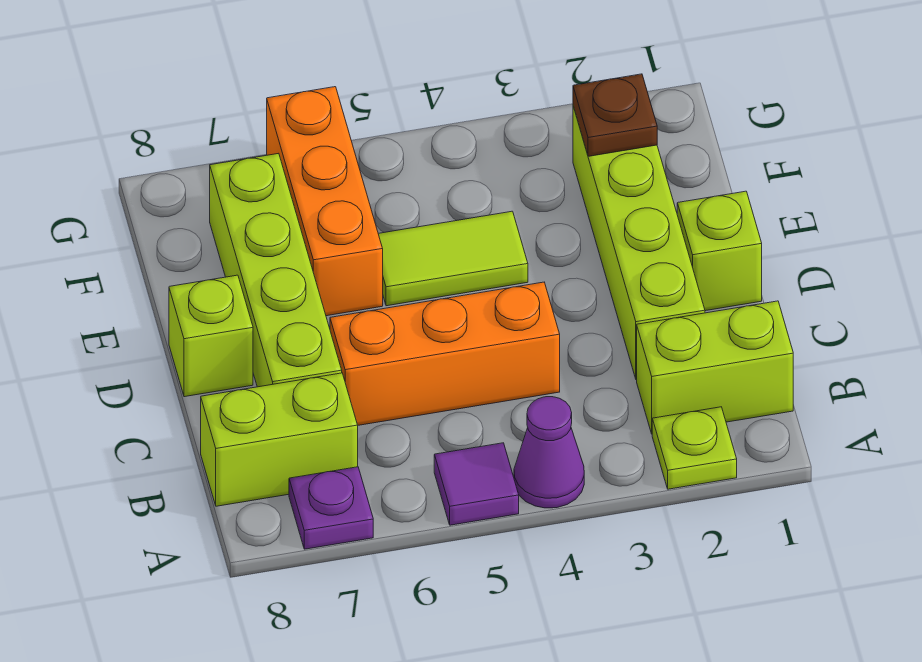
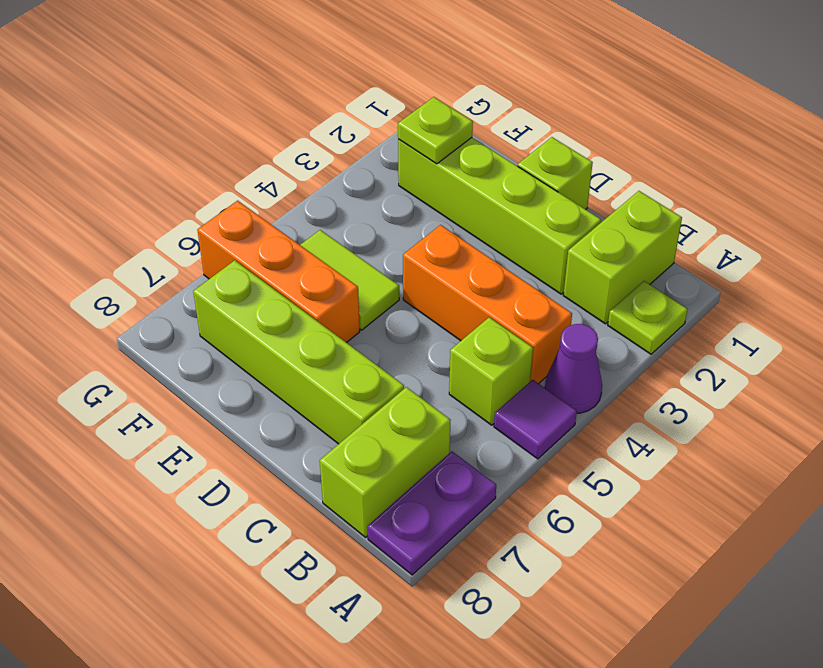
purple plate A7 level 1 -> purple plate A7:A8 level 1
orange brick C4:C6 level 1 -> orange brick B4:D4 level 1
lime brick D8 level 1 -> lime brick B5 level 1
lime tile E4:E5 level 1 -> lime tile E5:F5 level 1
brown plate F2 level 2 -> lime plate F2 level 2

